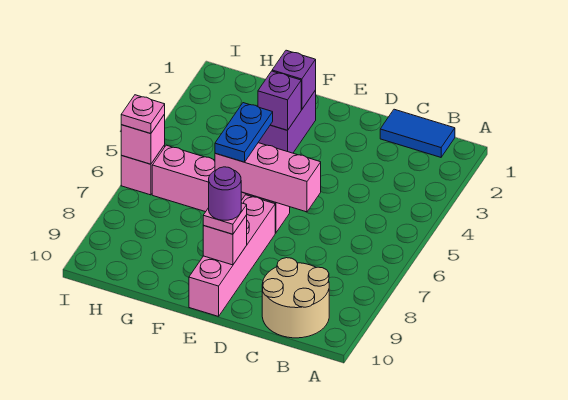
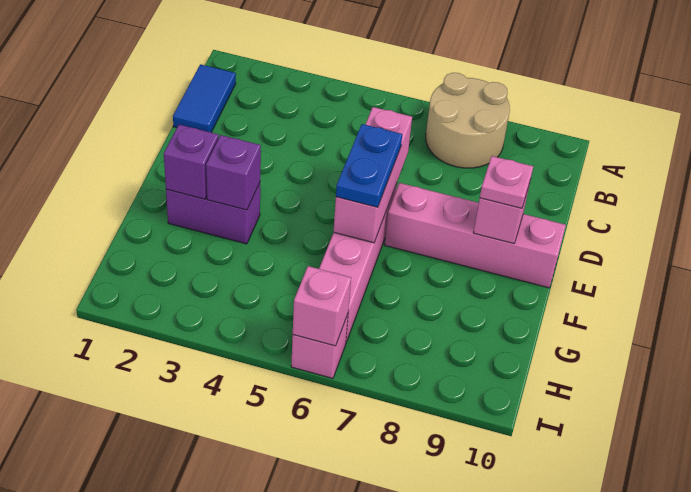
tan round brick B9:C10 level 1 -> tan round brick A7:B8 level 1
purple round brick E9 level 4 -> none
blue plate F5:F6 level 3 -> blue plate E6:F6 level 3
pink plate I6 level 3 -> none

